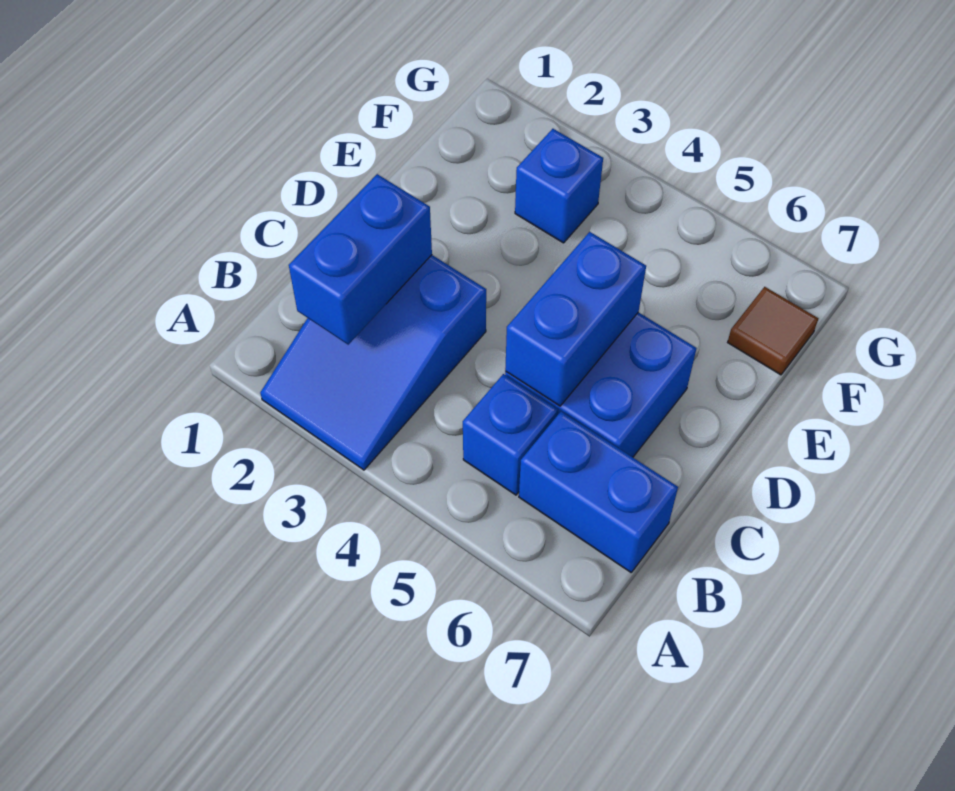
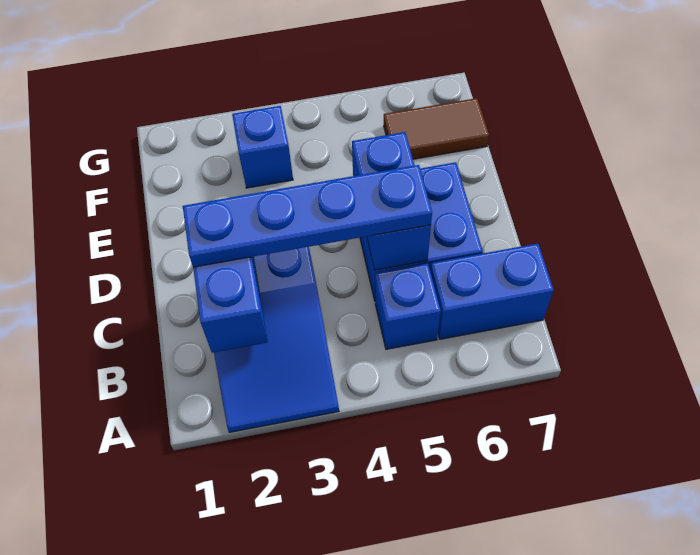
none -> blue plate C2:C5 level 3
brown tile F7 level 1 -> brown tile F6:F7 level 1

